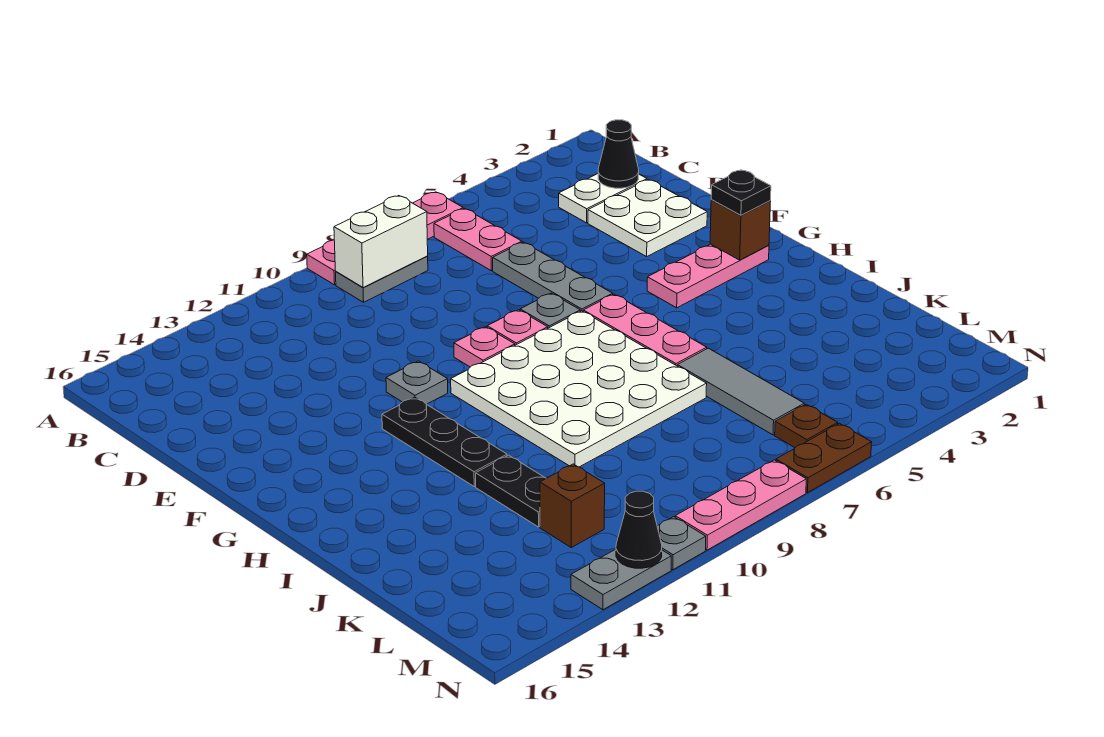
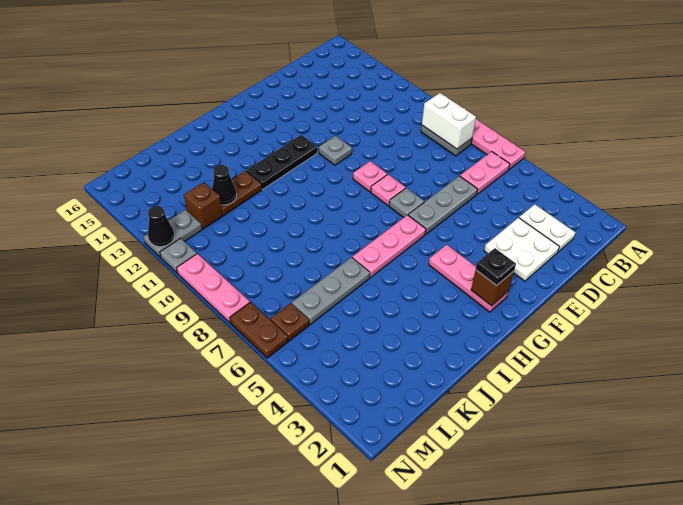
black cone C2 level 2 -> black cone K12 level 2
white plate G7:J10 level 1 -> none
grey tile J6:L6 level 1 -> grey plate J6:L6 level 1
black plate J12:K12 level 1 -> brown plate J12:K12 level 1
grey plate N12:N13 level 1 -> grey plate M12:N12 level 1

